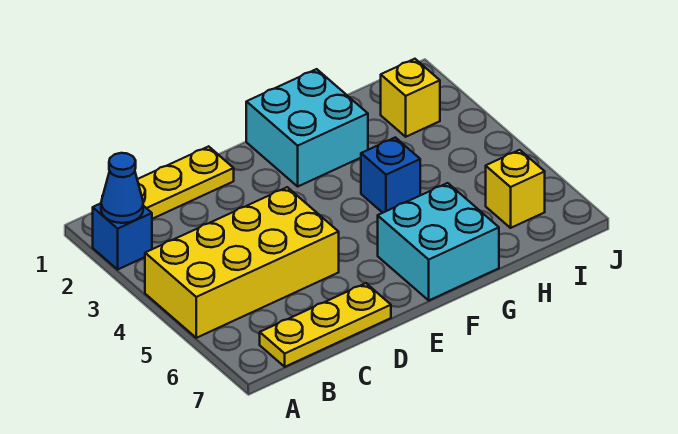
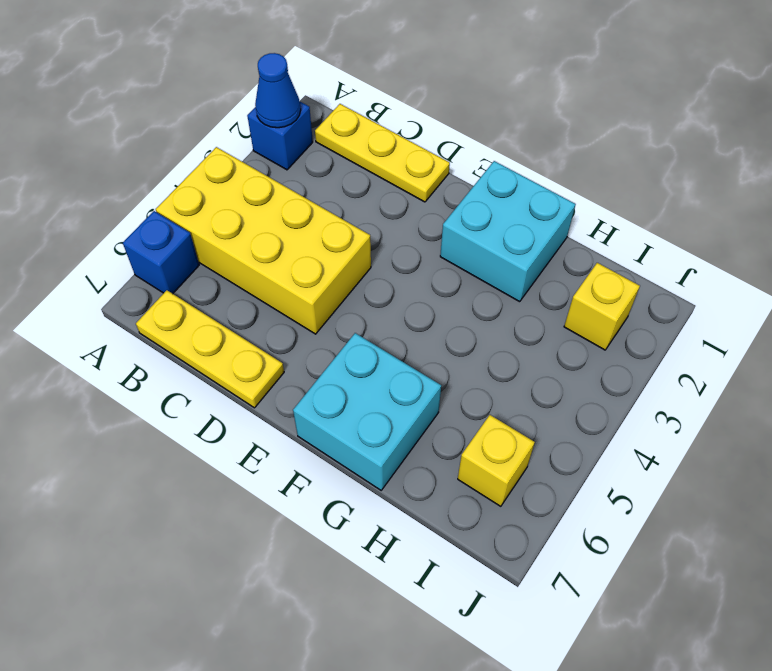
blue brick G4 level 1 -> blue brick A6 level 1

